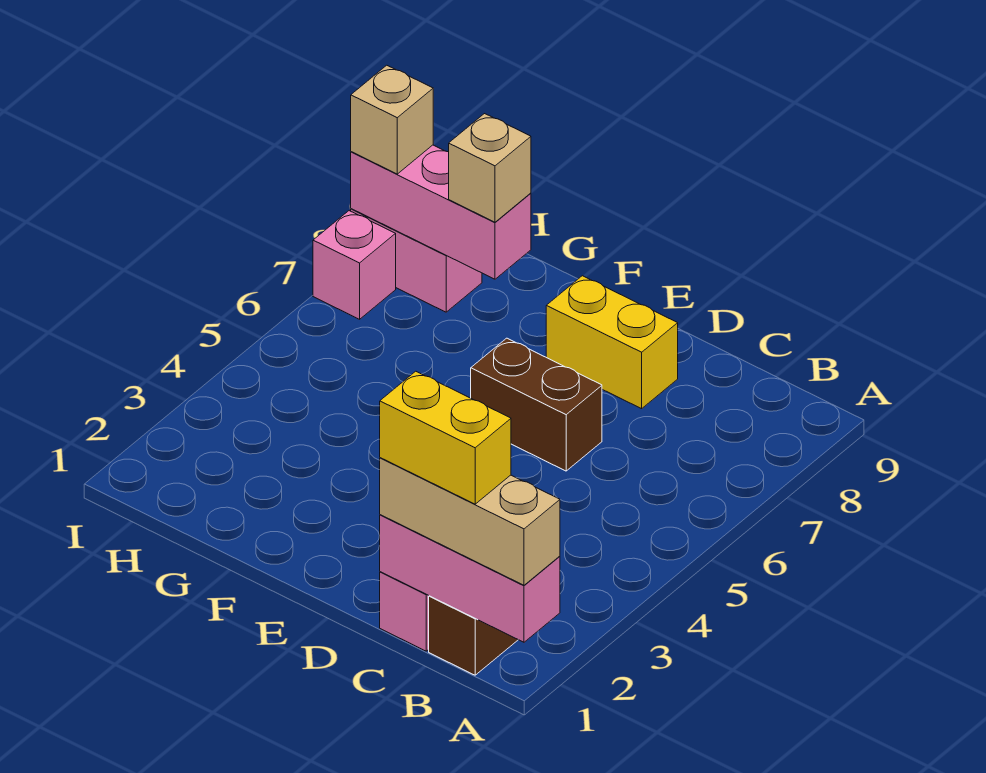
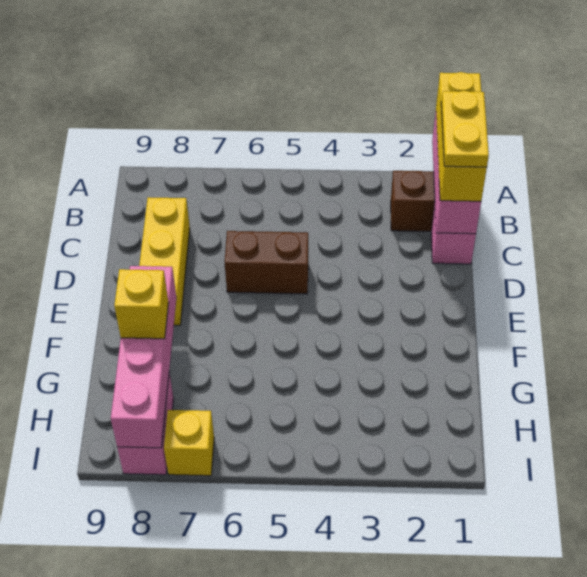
tan brick A1:C1 level 3 -> yellow brick A1:C1 level 3
yellow brick B1:C1 level 4 -> yellow plate B1:C1 level 4
brown brick D6:E6 level 1 -> brown brick D5:D6 level 1
yellow brick D8:E8 level 1 -> yellow brick C8:E8 level 1
pink brick G8:I8 level 2 -> pink brick F8:I8 level 2
tan brick G8 level 3 -> yellow brick G8 level 3
pink brick I7 level 1 -> yellow brick I7 level 1
tan brick I8 level 3 -> none

